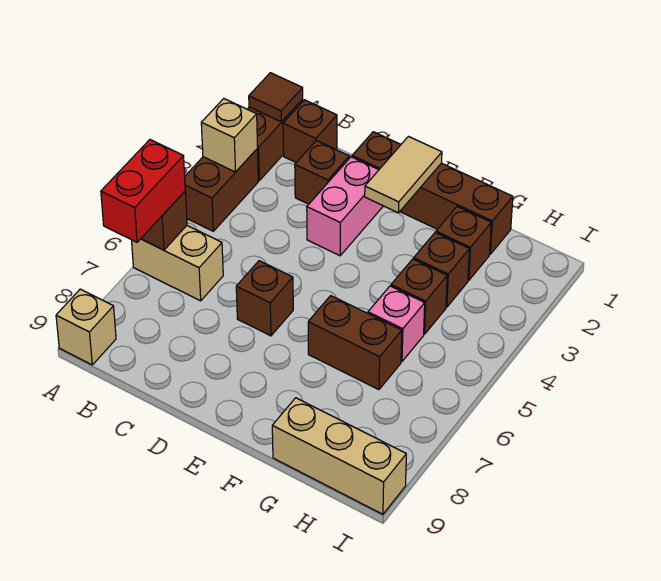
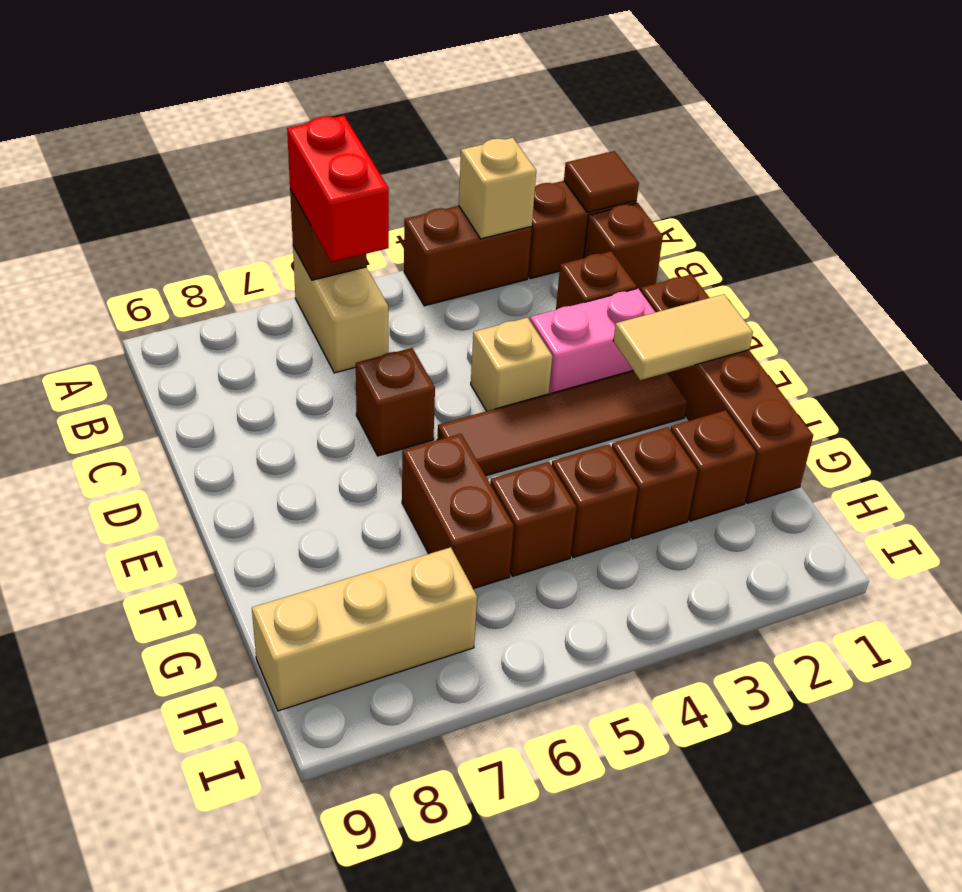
red brick A6:A7 level 3 -> red brick A6:B6 level 3
tan brick A9 level 1 -> tan brick D4 level 1
none -> brown tile E2:E5 level 1
pink brick G5 level 1 -> brown brick G5 level 1
tan brick G9:I9 level 1 -> tan brick H7:H9 level 1

